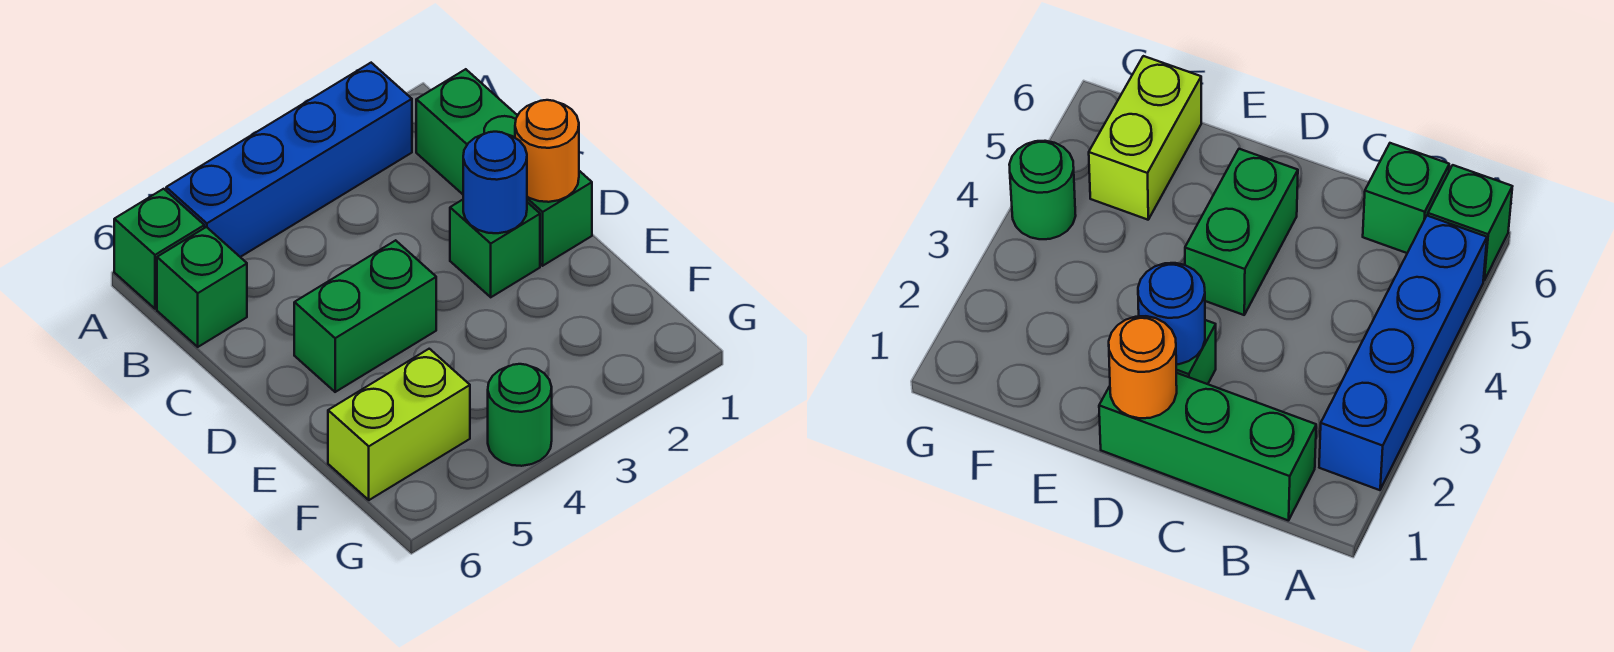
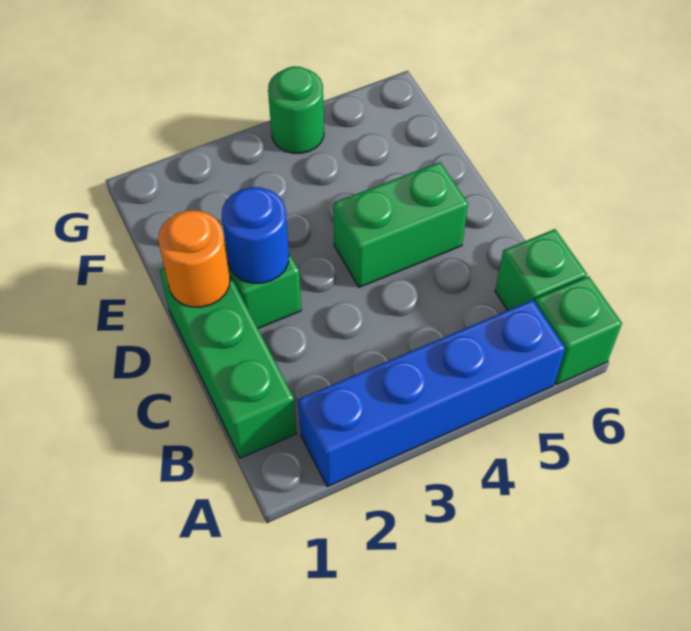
lime brick F5:F6 level 1 -> none

